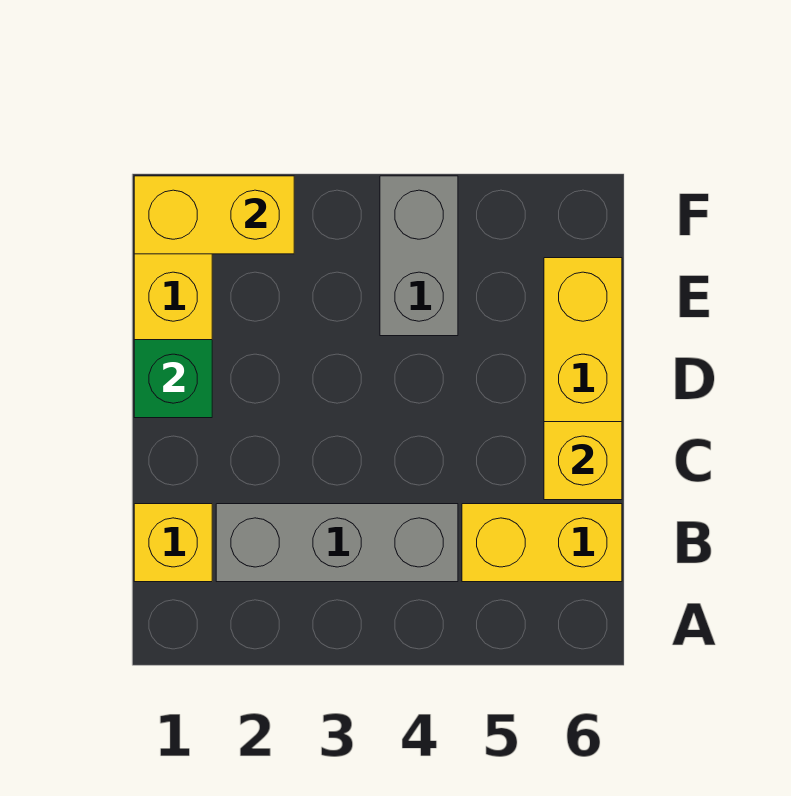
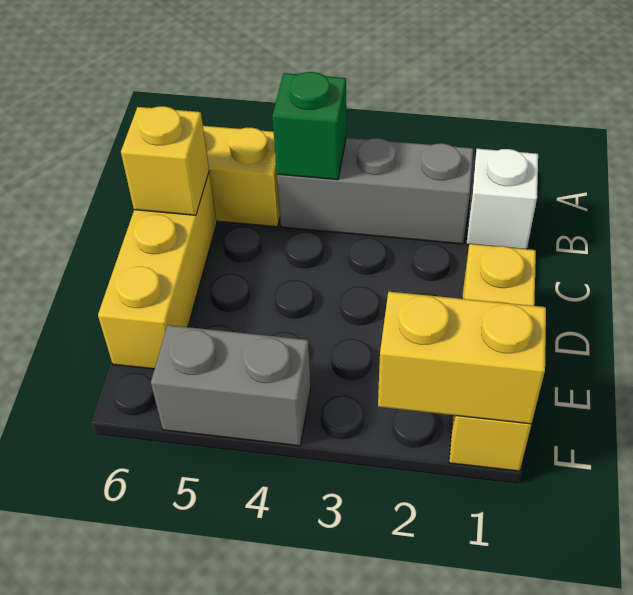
yellow brick B1 level 1 -> white brick B1 level 1
green brick D1 level 2 -> green brick B4 level 2
grey brick E4:F4 level 1 -> grey brick F4:F5 level 1

